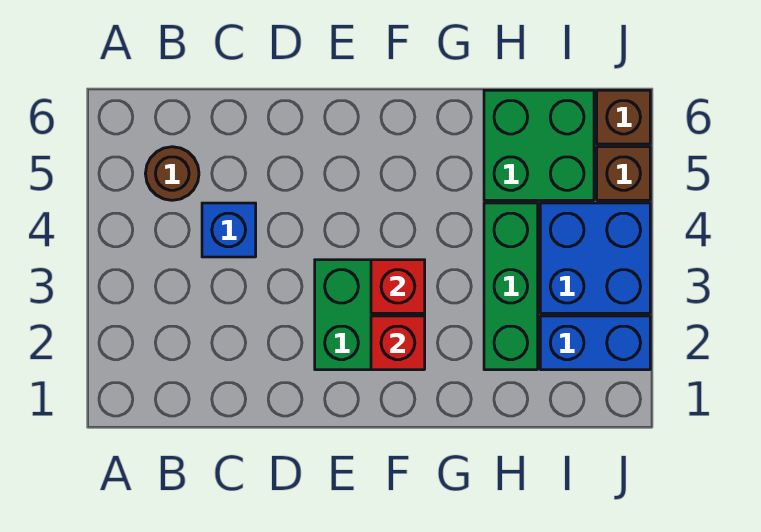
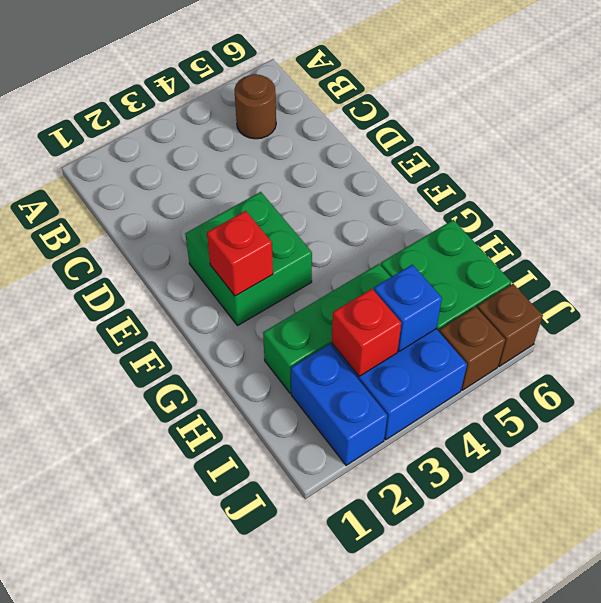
blue brick C4 level 1 -> blue brick I4 level 2
red brick F3 level 2 -> red brick I3 level 2

